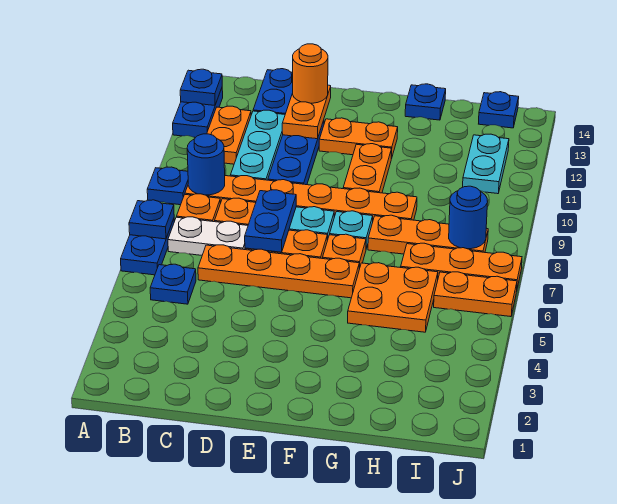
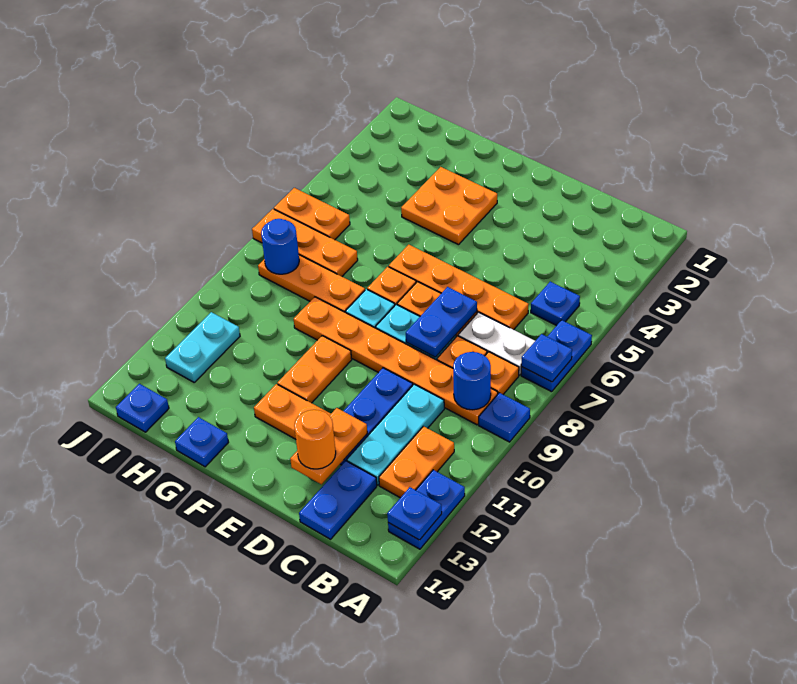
orange plate G5:H6 level 1 -> orange plate F3:G4 level 1

